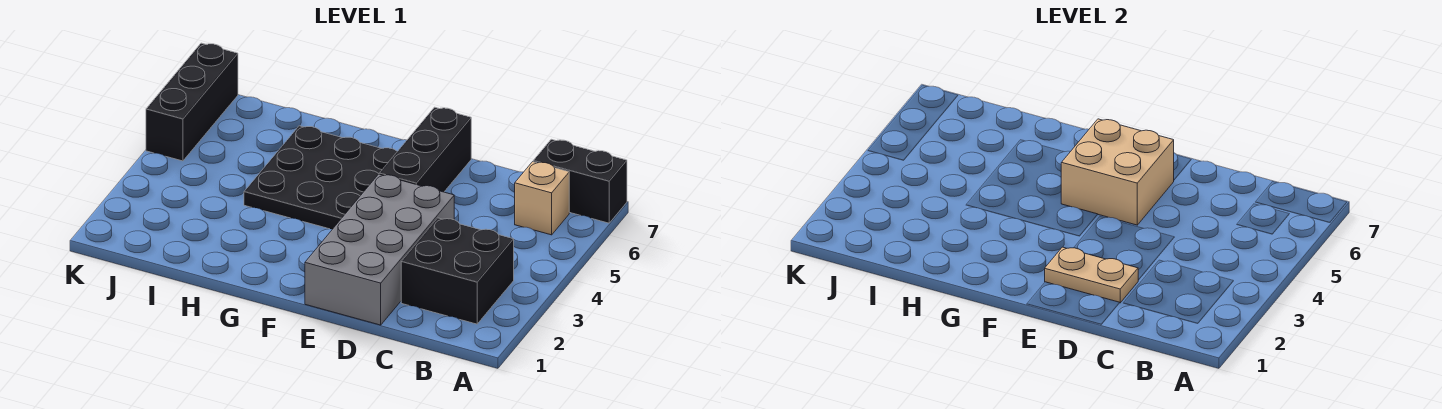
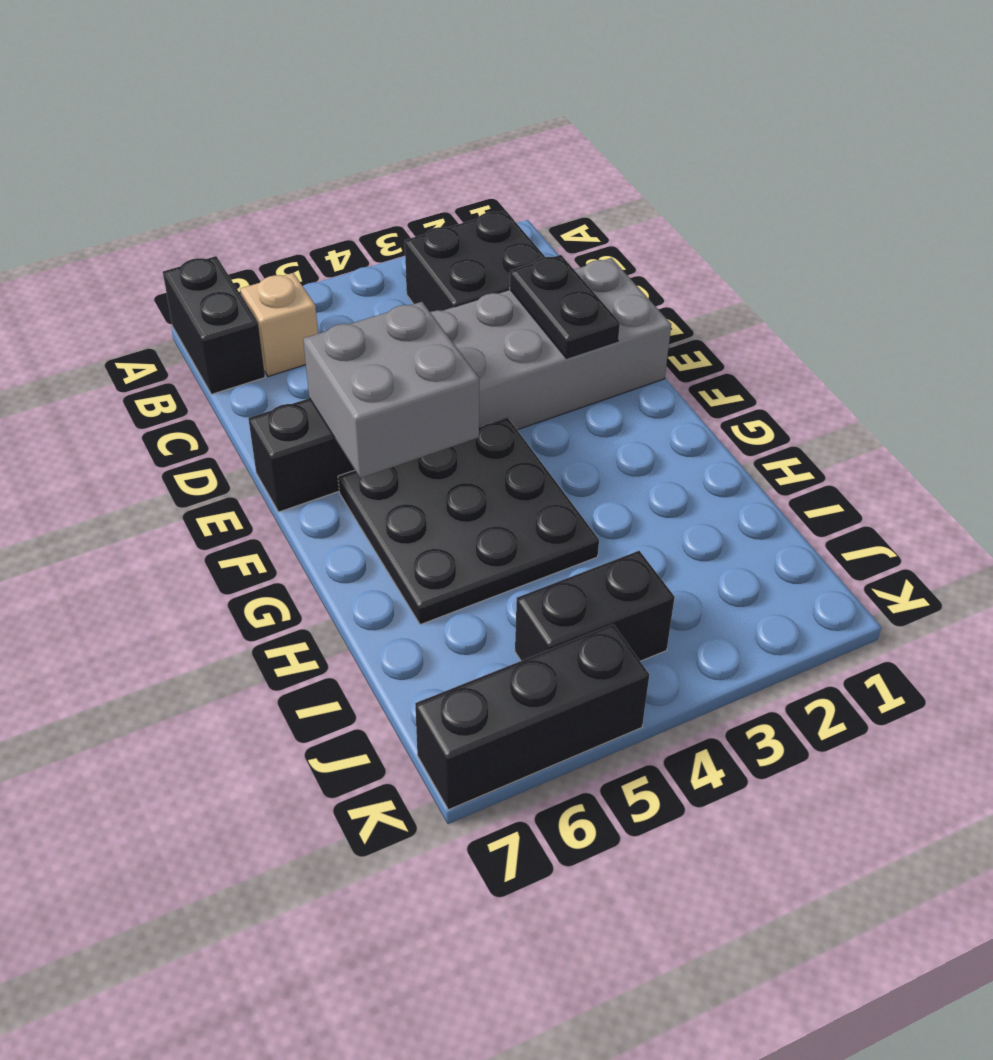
tan plate D2:E2 level 2 -> black plate D2:E2 level 2
tan brick E5:F6 level 2 -> grey brick E5:F6 level 2
none -> black brick J4:J5 level 1

